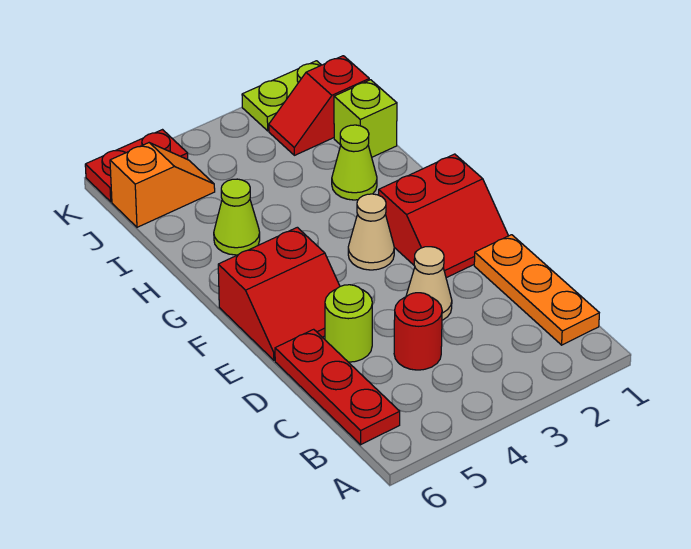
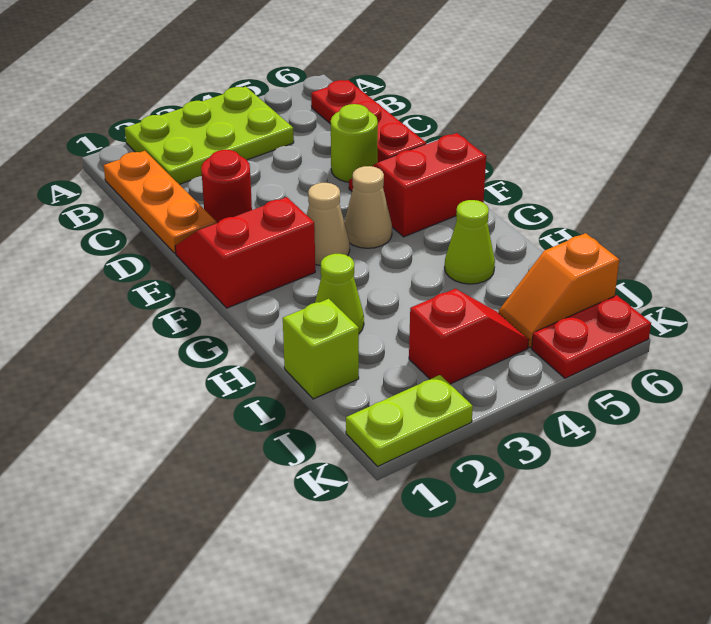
none -> lime plate A2:B4 level 1
red round brick C4 level 1 -> red round brick D2 level 1
tan cone D3 level 1 -> tan cone F4 level 1
red slope J1:J2 level 1 top 1 -> red slope J3:J4 level 1 top 3

